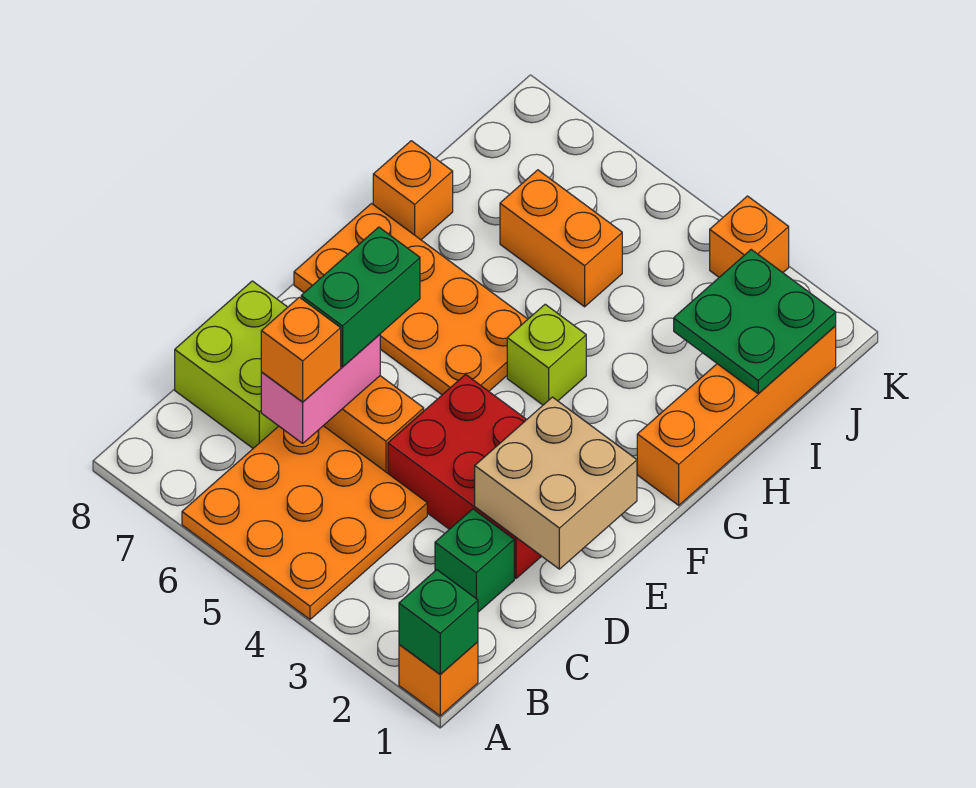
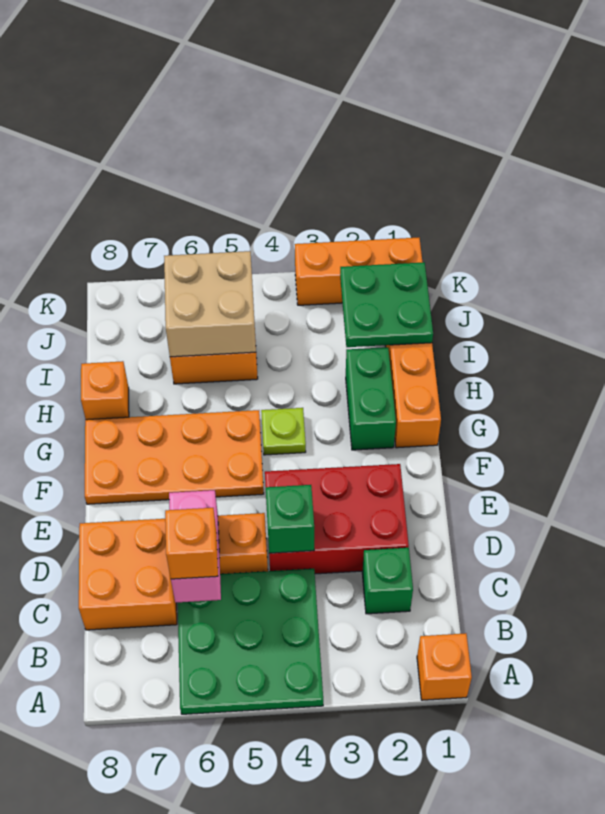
green brick A1 level 2 -> green brick D4 level 2
orange plate A4:C6 level 1 -> green plate A4:C6 level 1
lime brick C7:D8 level 1 -> orange brick C7:D8 level 1
tan brick D1:E2 level 2 -> tan brick I5:J6 level 2
green brick D6:E6 level 3 -> green brick G2:H2 level 1
lime brick G4 level 1 -> lime plate G4 level 1
orange brick K3 level 1 -> orange brick K1:K3 level 1

